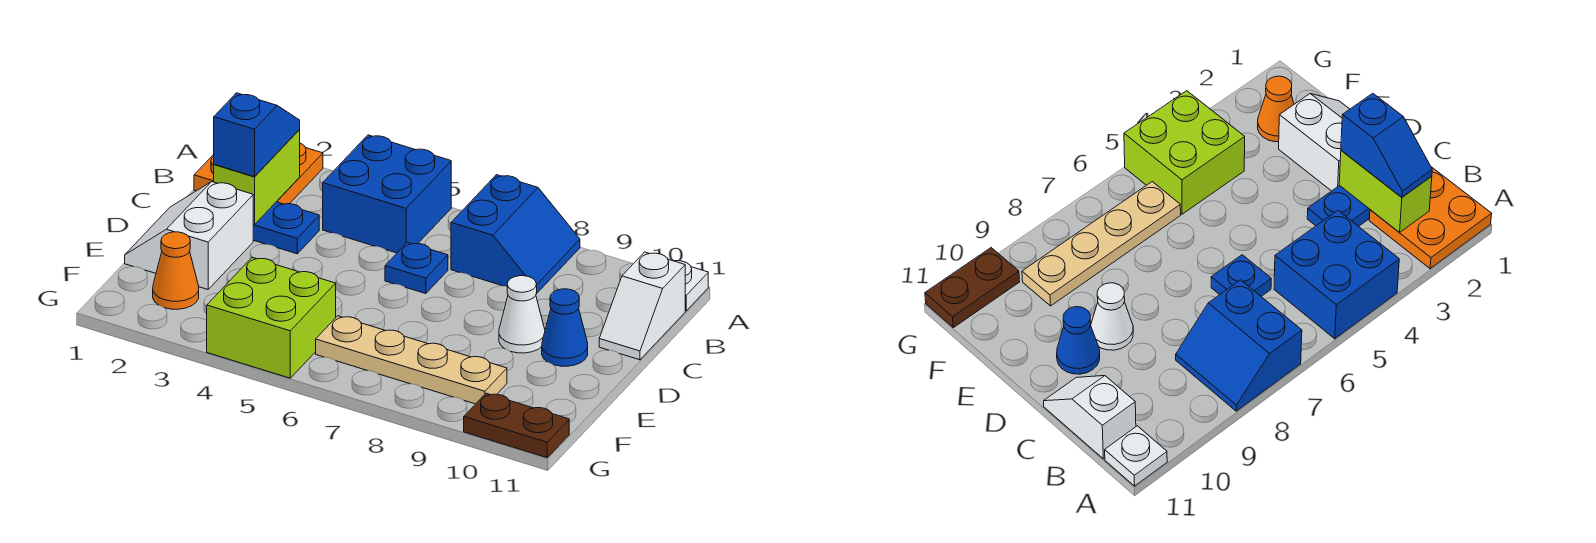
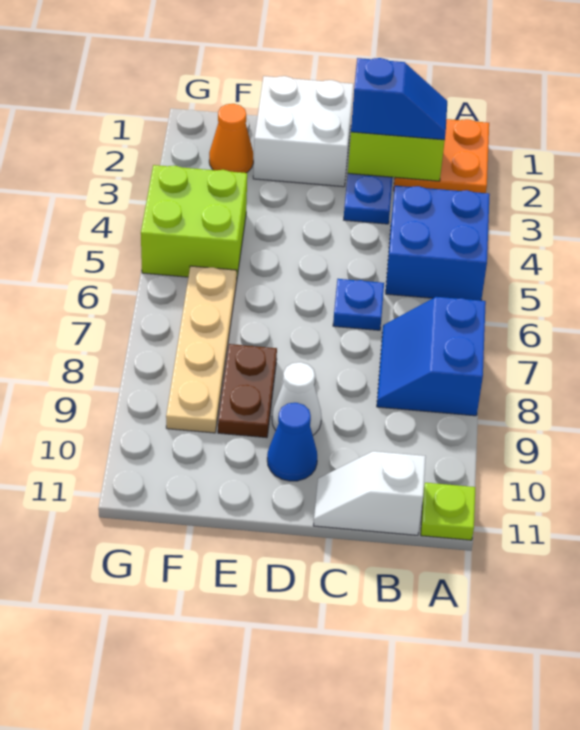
blue slope A7:B8 level 1 top 7 -> blue slope A7:B8 level 1 top A
white plate A11 level 1 -> lime plate A11 level 1
white slope D1:E2 level 1 top 2 -> white brick D1:E2 level 1
brown plate G10:G11 level 1 -> brown plate E8:E9 level 1

